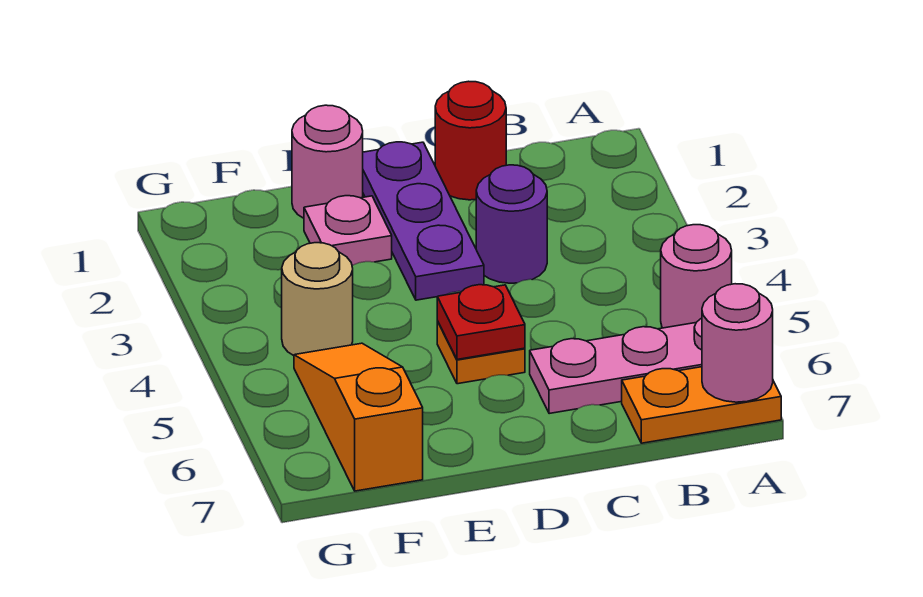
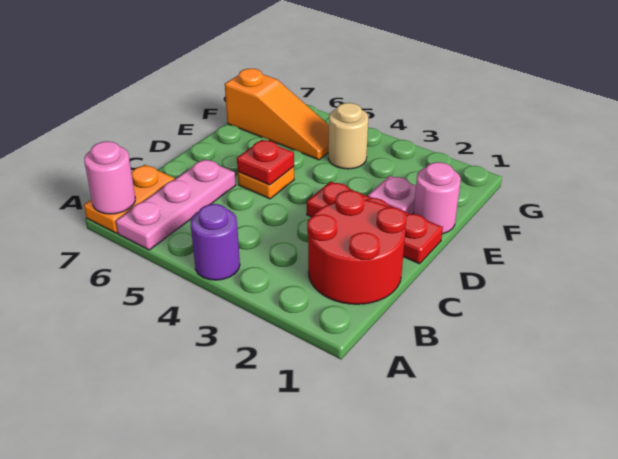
pink round brick A5 level 1 -> none
red round brick C1 level 1 -> red round brick B1:C2 level 1
purple round brick C3 level 1 -> purple round brick A4 level 1
purple plate D1:D3 level 1 -> red plate D1:D3 level 1

